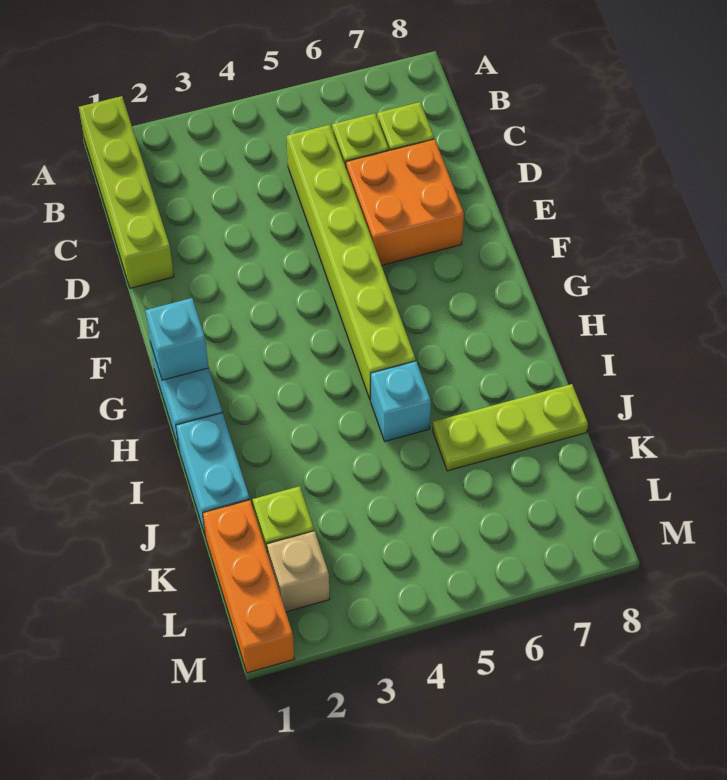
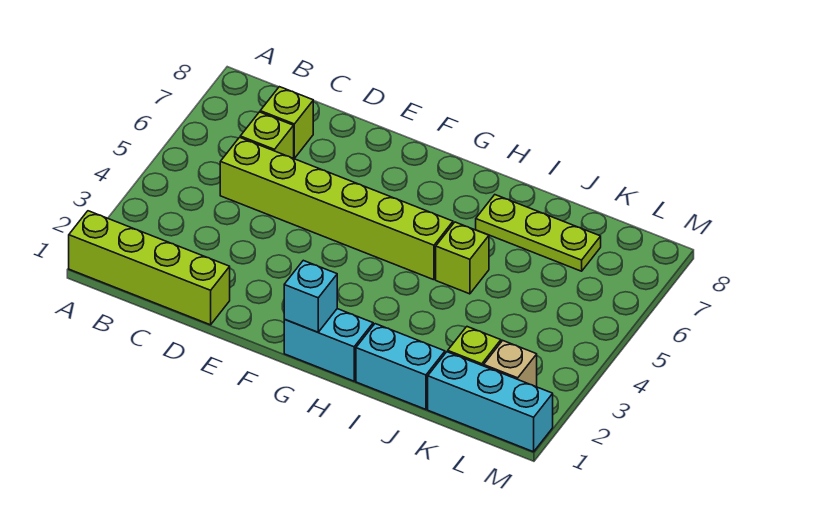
orange brick D6:E7 level 1 -> none
cyan brick I5 level 1 -> lime brick I5 level 1
lime plate J6:J8 level 1 -> lime plate I7:K7 level 1
orange brick K1:M1 level 1 -> cyan brick K1:M1 level 1

